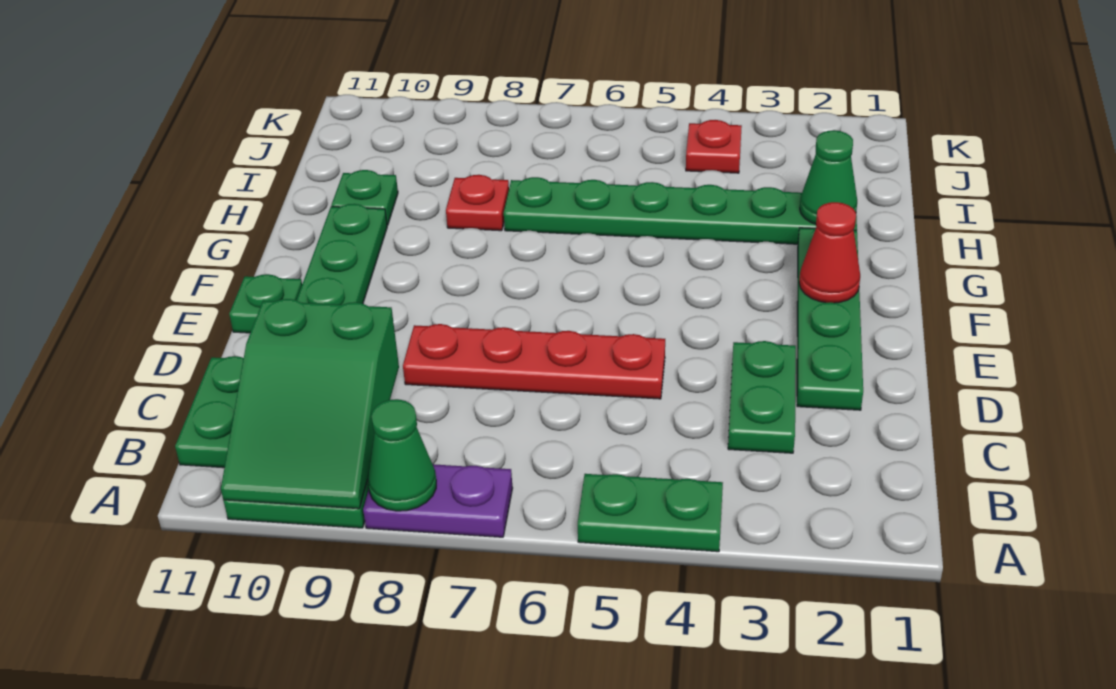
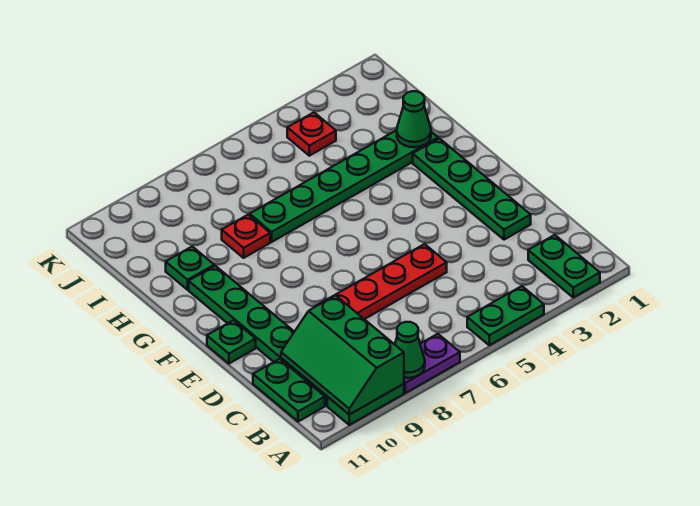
green slope A9:C10 level 2 top C -> green slope A9:C10 level 2 top 9
green plate C3:D3 level 1 -> green plate A2:B2 level 1
red cone F2 level 2 -> none

